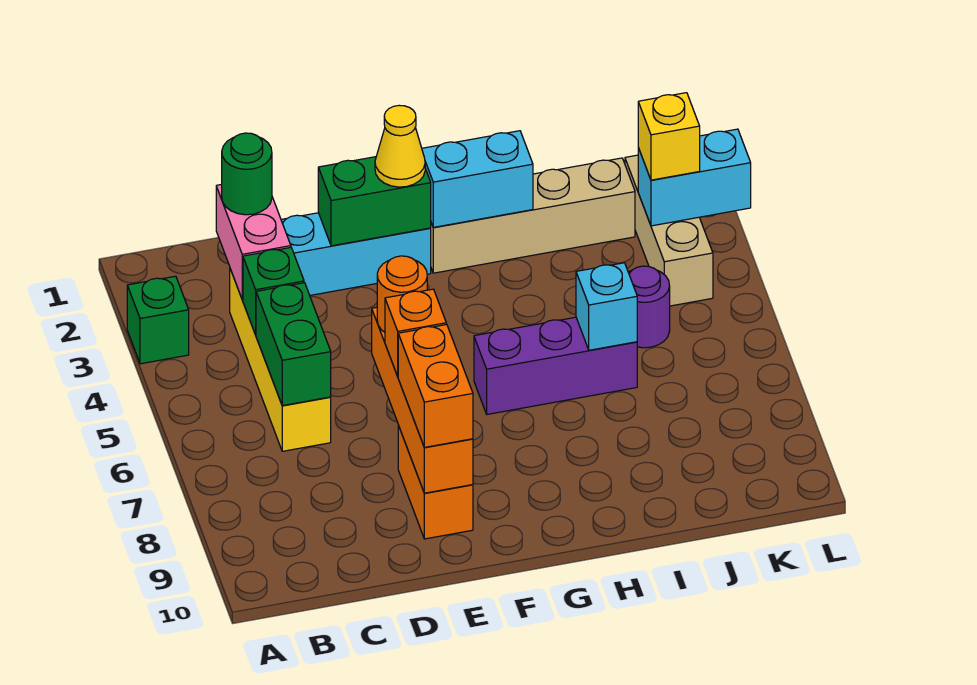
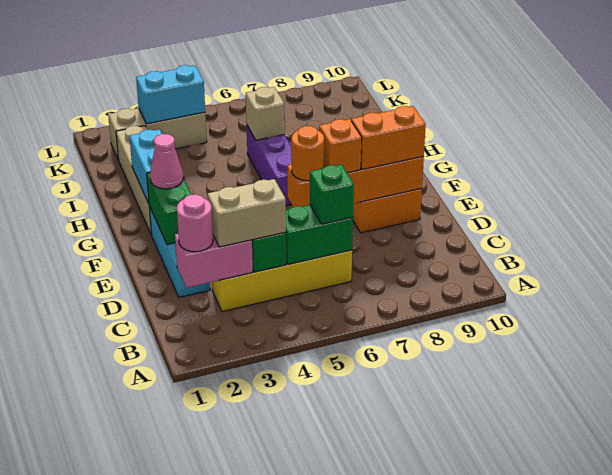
green brick A3 level 1 -> green brick C6 level 3
green round brick C2 level 3 -> pink round brick C2 level 3
none -> tan brick C3:C4 level 3
yellow cone F2 level 3 -> pink cone F2 level 3
cyan brick I6 level 2 -> tan brick I6 level 2
purple round brick J5 level 1 -> none
cyan brick K3:L3 level 2 -> cyan brick K3:K4 level 2
yellow brick K3 level 3 -> none

